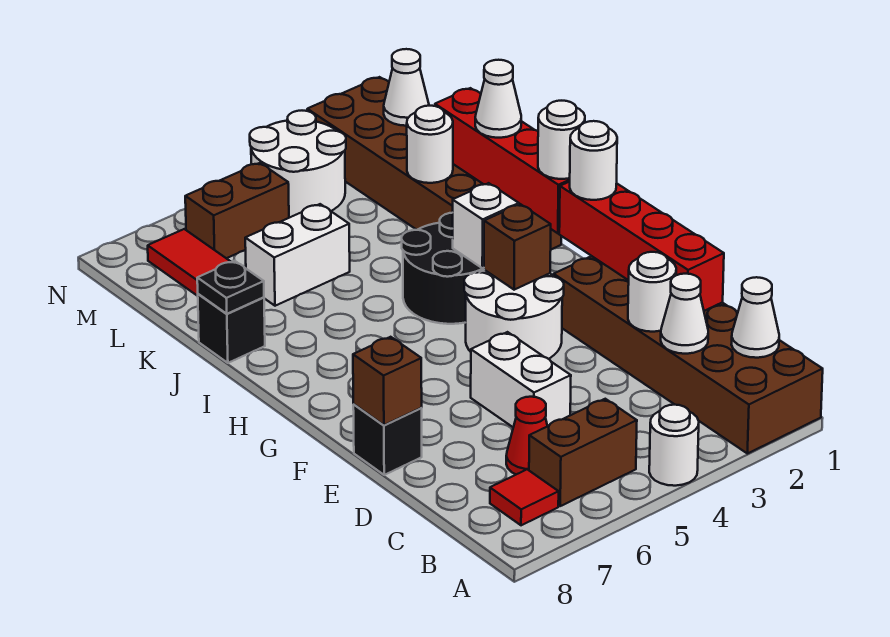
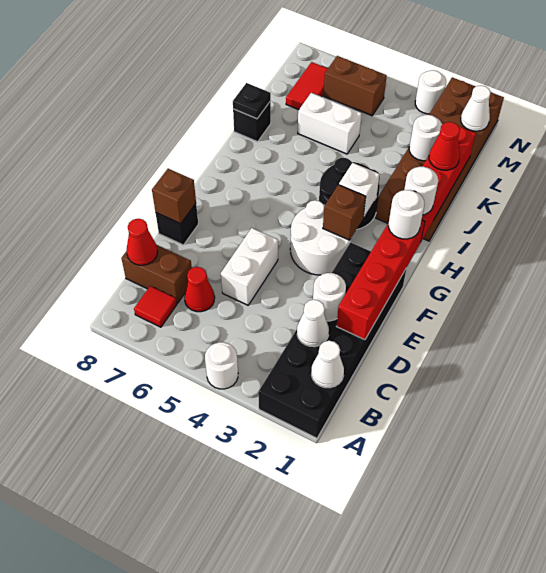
brown brick A1:F2 level 1 -> black brick A1:F2 level 1
brown brick B5:B6 level 1 -> brown brick C7:C8 level 1
none -> red cone C8 level 2
white cone J1 level 3 -> red cone J1 level 3
white round brick M3:N4 level 1 -> white round brick N3 level 1

